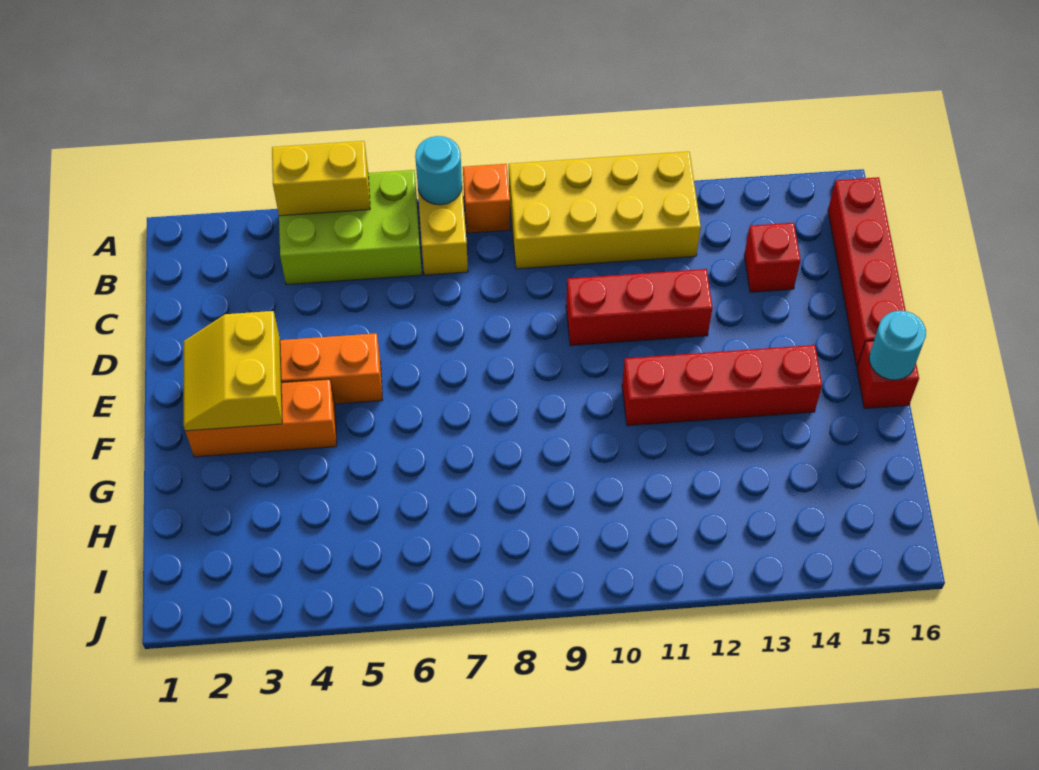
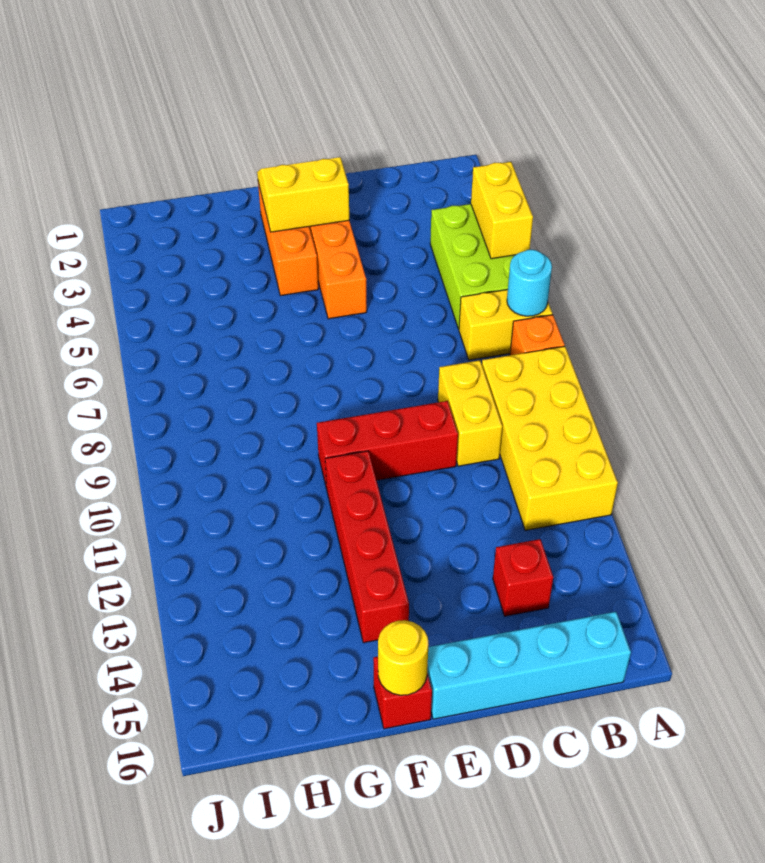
red brick B16:E16 level 1 -> cyan brick B16:E16 level 1
none -> yellow brick C9:C10 level 1
red brick D10:D12 level 1 -> red brick D10:F10 level 1
cyan round brick F16 level 2 -> yellow round brick F16 level 2

